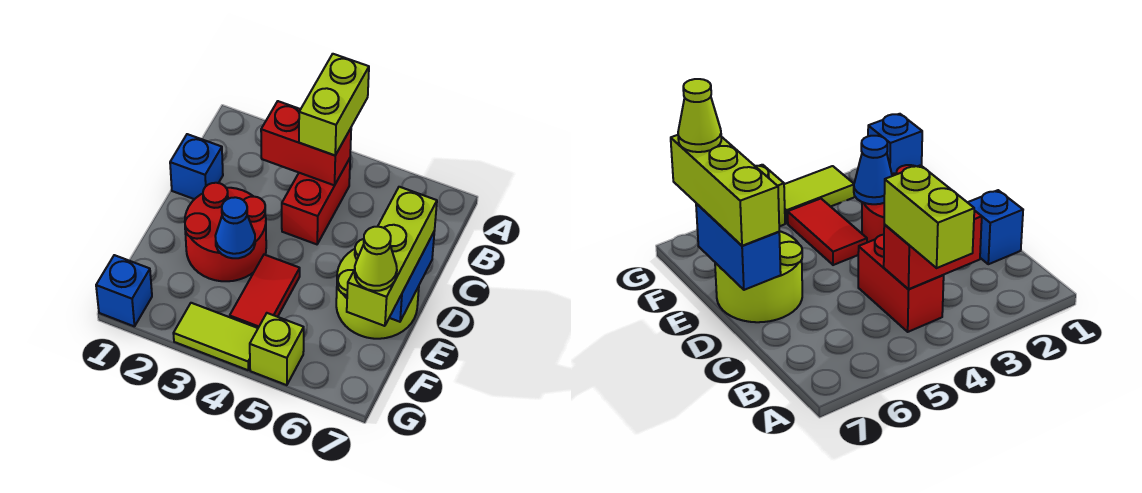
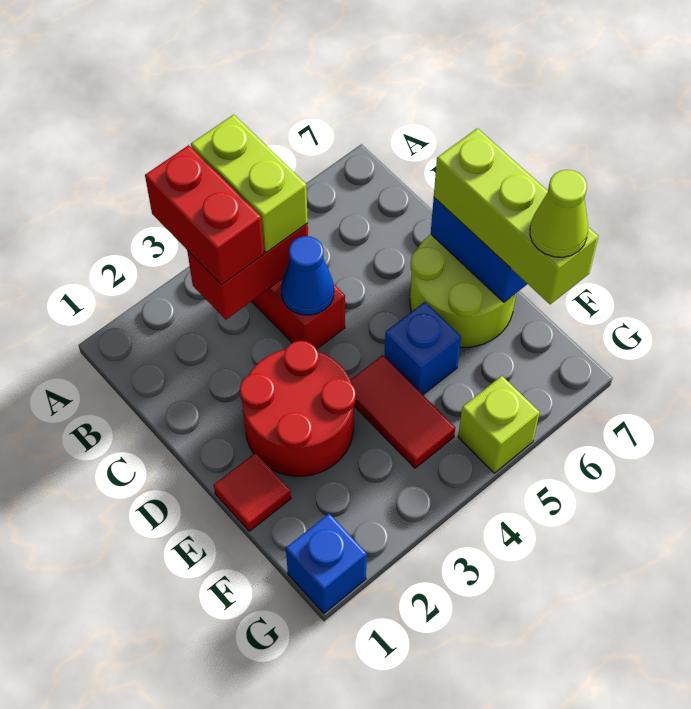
none -> red brick A3:B3 level 3
blue brick C1 level 1 -> blue brick E5 level 1
none -> red tile E1 level 1
blue cone E3 level 2 -> blue cone C4 level 2
lime tile G3:G4 level 1 -> none

